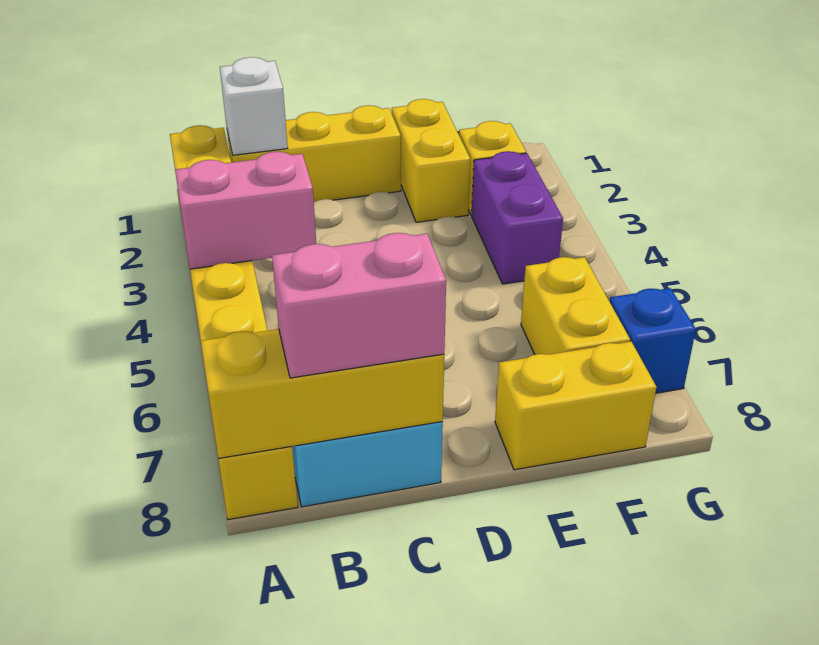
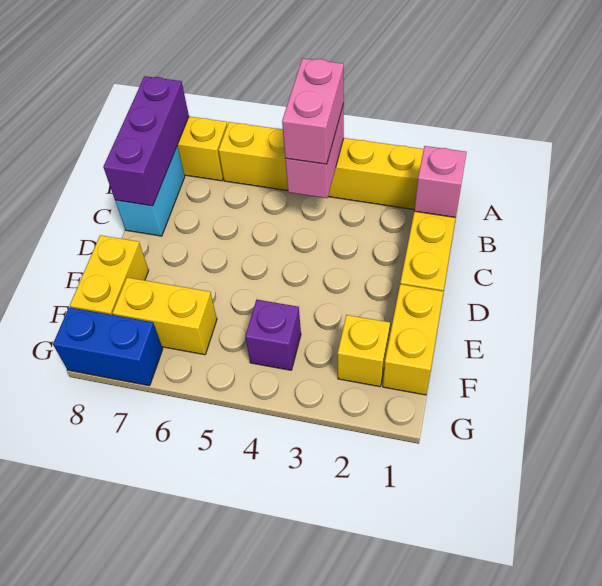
yellow brick A8:C8 level 2 -> purple brick A8:C8 level 2
white brick B1 level 2 -> pink brick B1 level 2
pink brick B8:C8 level 3 -> pink brick A4:B4 level 3
yellow brick E1:E2 level 1 -> yellow brick E1:F1 level 1
purple brick F3:F4 level 1 -> purple brick F4 level 1
blue brick G7 level 1 -> blue brick G7:G8 level 1

